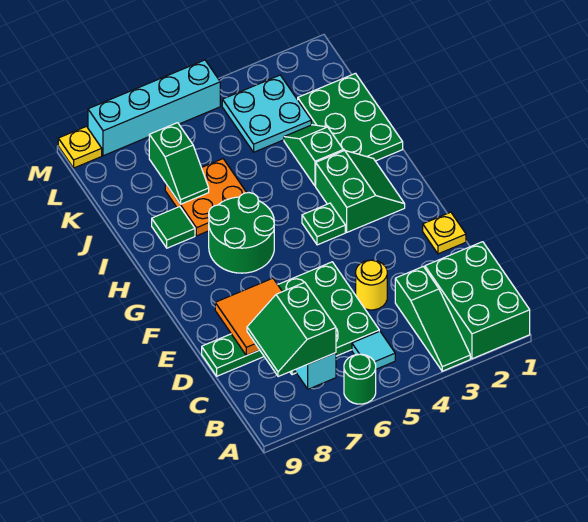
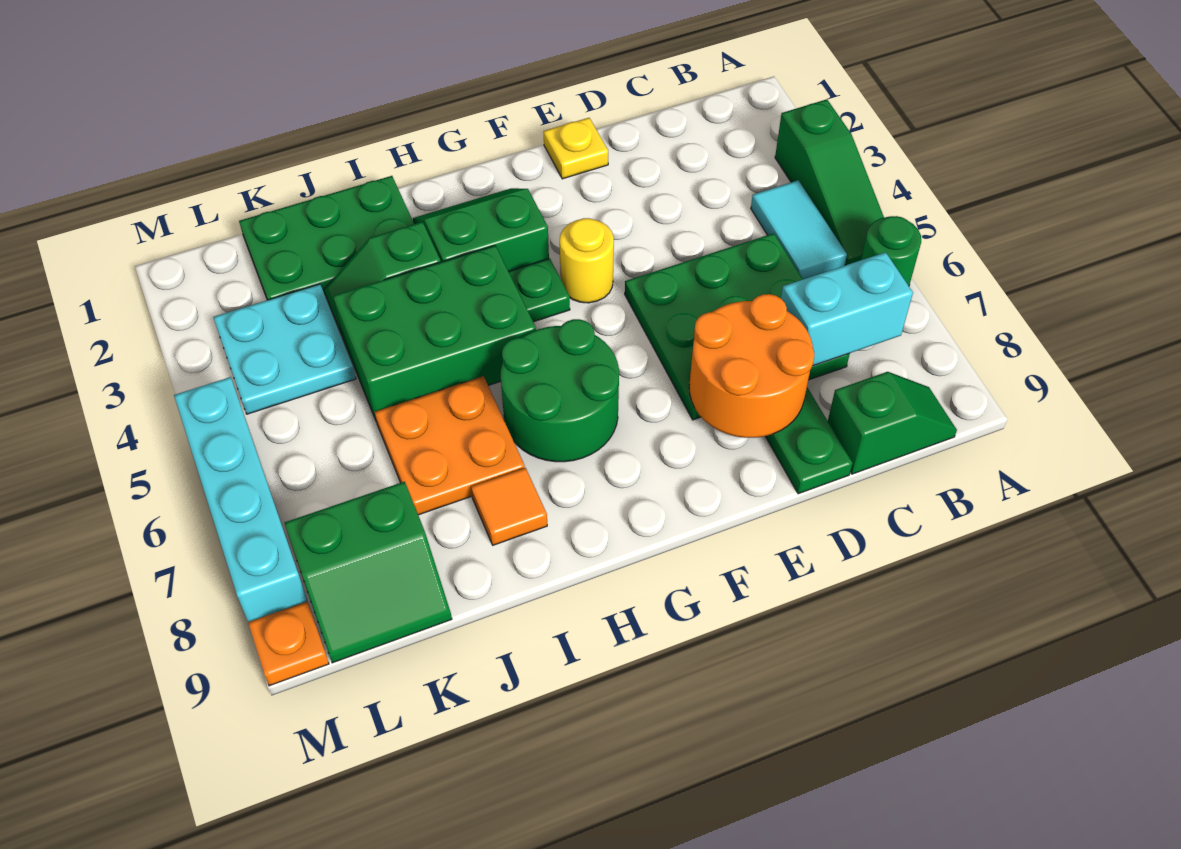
green brick A1:C2 level 1 -> green brick H4:J5 level 1
green slope A3:C3 level 1 top C -> green slope A3:A5 level 1 top 3
cyan tile B5 level 1 -> cyan tile B4:B5 level 1
green slope B7:C8 level 3 top 7 -> green slope K8:L9 level 1 top 8
yellow round brick D4 level 1 -> yellow round brick F4 level 1
orange tile D7:E8 level 2 -> orange round brick D7:E8 level 2
green tile I8 level 1 -> orange tile I8 level 1
green slope J7:K7 level 2 top K -> green slope B9:C9 level 1 top C
yellow plate M9 level 1 -> orange plate M9 level 1

